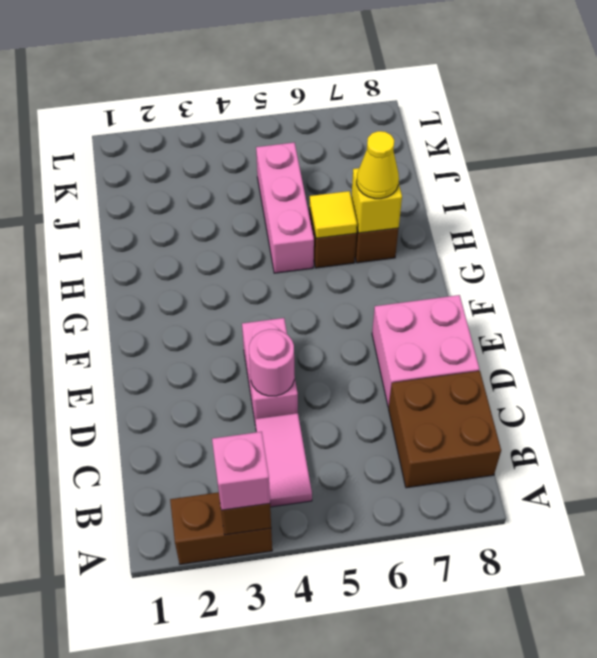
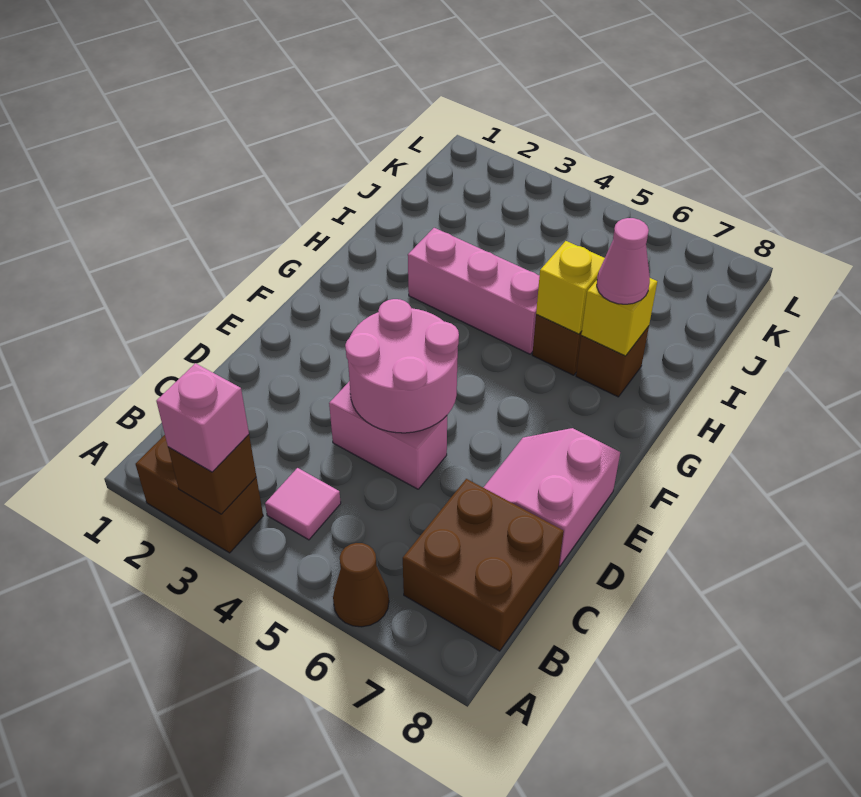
none -> brown cone A6 level 1
pink tile B4:C4 level 1 -> pink tile B4 level 1
pink brick D4:E4 level 1 -> pink brick D4:D5 level 1
pink round brick D4 level 2 -> pink round brick D4:E5 level 2
pink brick D7:E8 level 1 -> pink slope D7:E8 level 1 top 8
pink brick H5:J5 level 1 -> pink brick H3:H5 level 1
yellow tile H6 level 2 -> yellow brick H6 level 2
yellow cone H7 level 3 -> pink cone H7 level 3

